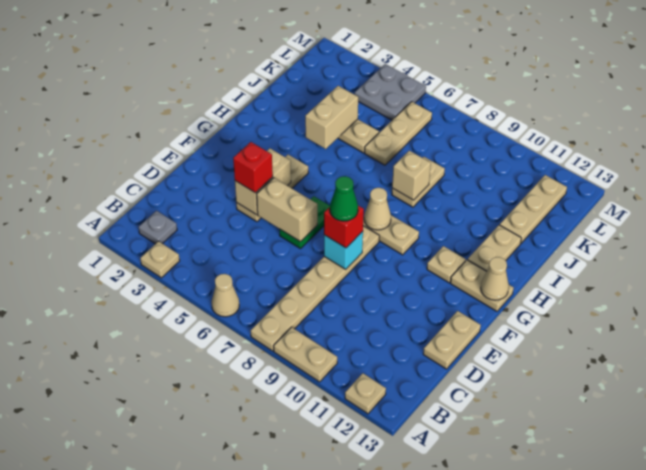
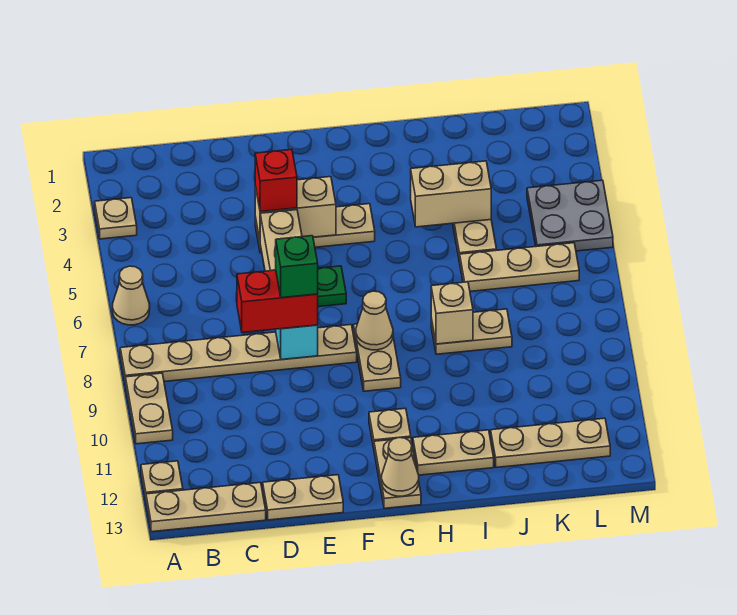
none -> tan plate A13:C13 level 1
grey plate B2 level 1 -> none
red brick E8 level 3 -> red brick D8:E8 level 3
green cone E8 level 4 -> green brick E8 level 4

